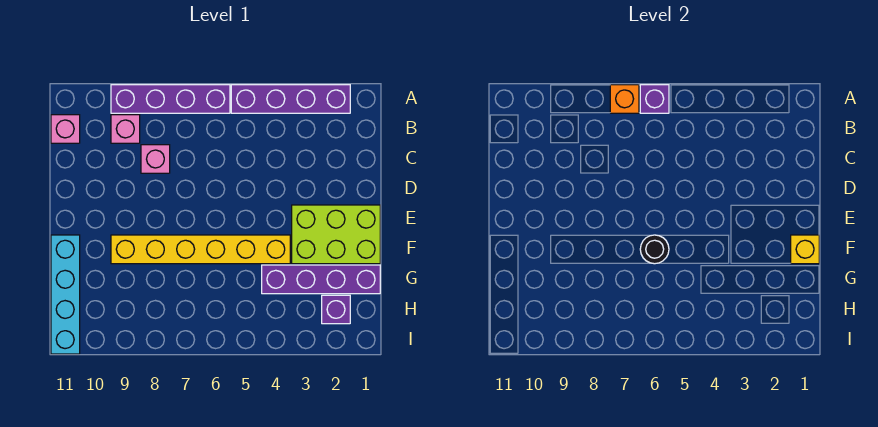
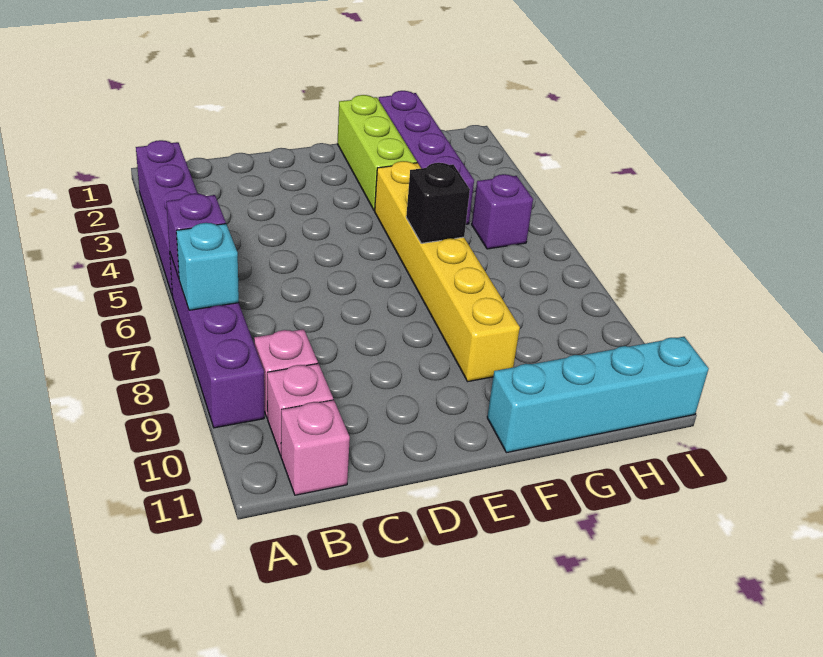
orange brick A7 level 2 -> cyan brick A7 level 2
pink brick C8 level 1 -> pink brick B10 level 1
lime brick E1:F3 level 1 -> lime brick F1:F3 level 1
yellow brick F1 level 2 -> none
black round brick F6 level 2 -> black brick F6 level 2
purple brick H2 level 1 -> purple brick H5 level 1

